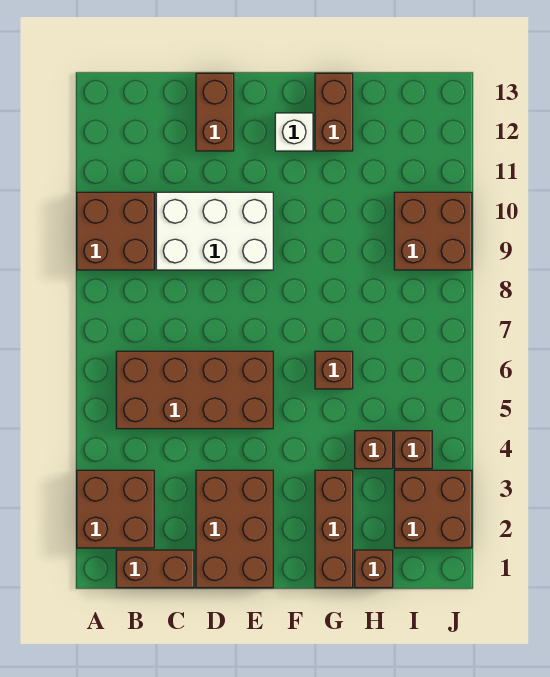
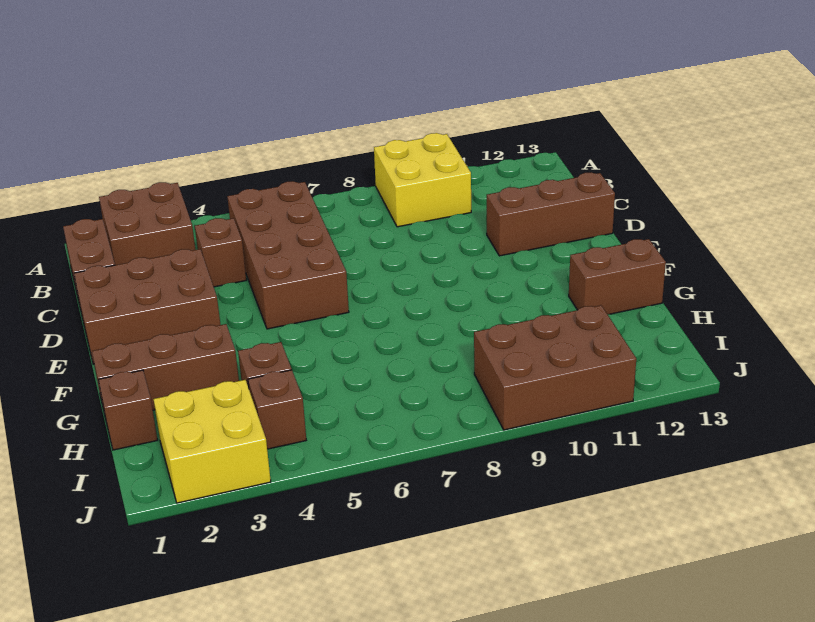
brown brick A9:B10 level 1 -> yellow brick A9:B10 level 1
white brick C9:E10 level 1 -> none
brown brick D12:D13 level 1 -> brown brick D11:D13 level 1
white brick F12 level 1 -> none
brown brick G6 level 1 -> brown brick C4 level 1
brown brick I2:J3 level 1 -> yellow brick I2:J3 level 1
brown brick I9:J10 level 1 -> brown brick I9:J11 level 1

